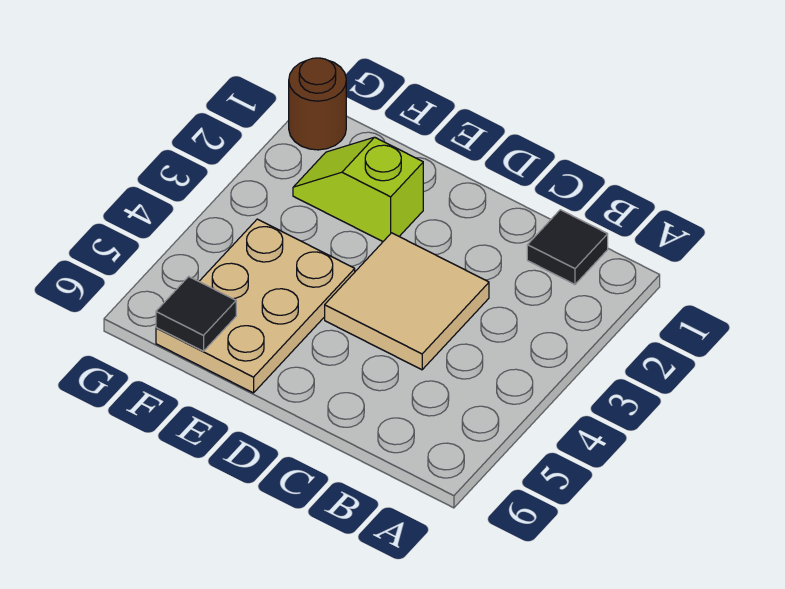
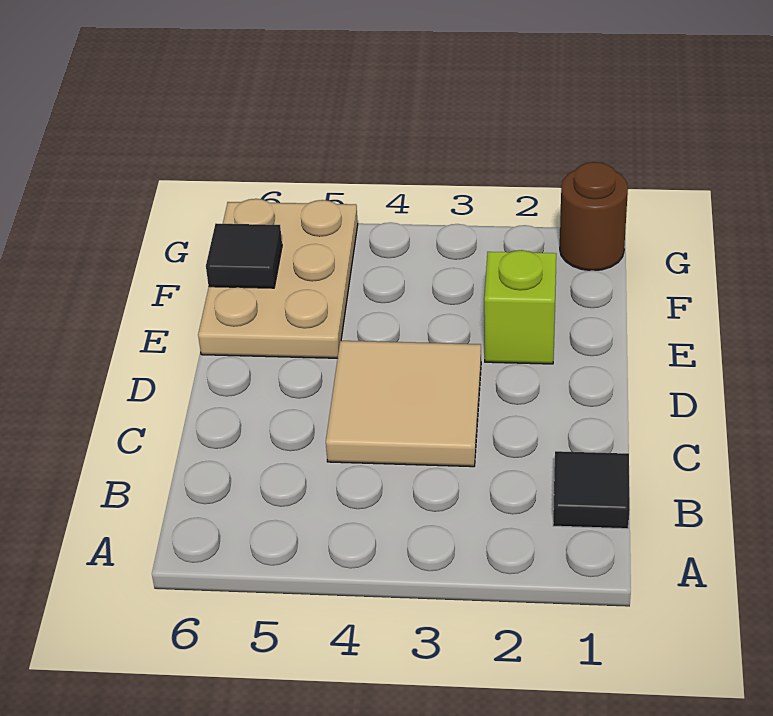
tan plate E4:F6 level 1 -> tan plate E5:G6 level 1

